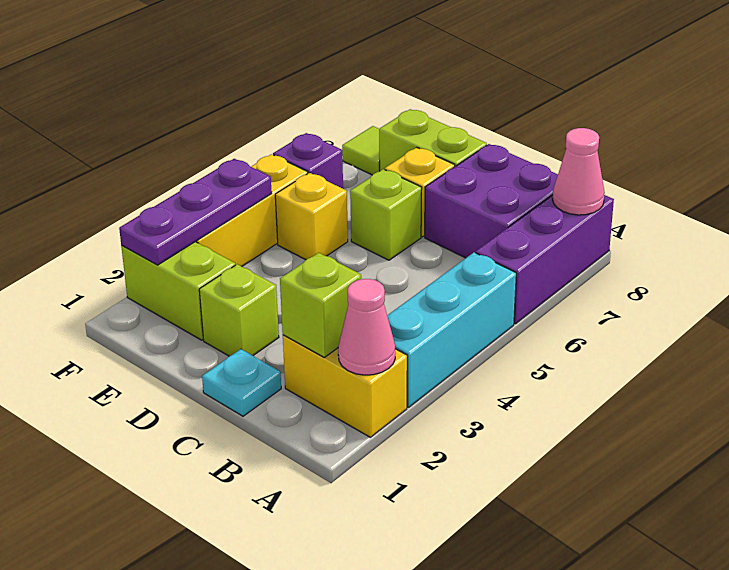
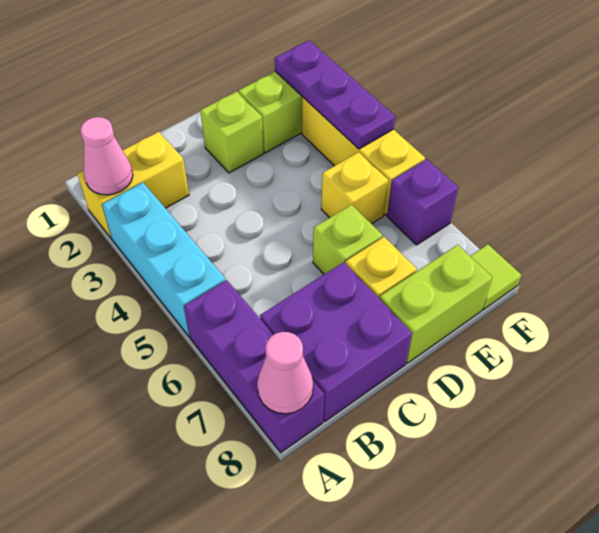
lime brick B2 level 2 -> none
cyan plate C1 level 1 -> none

